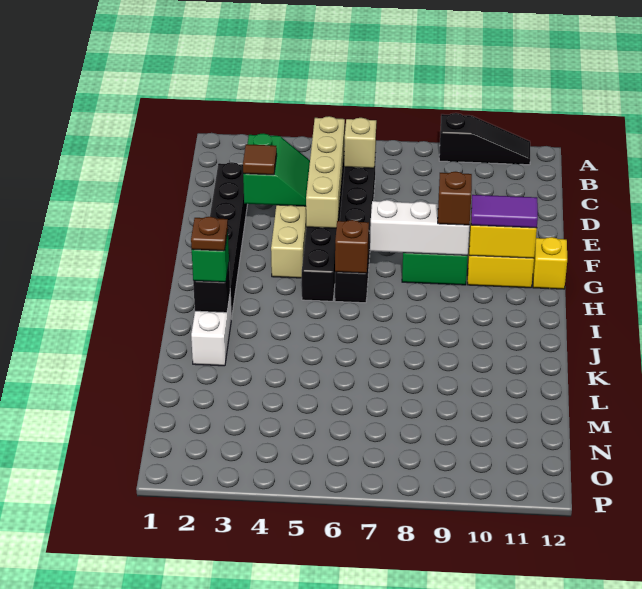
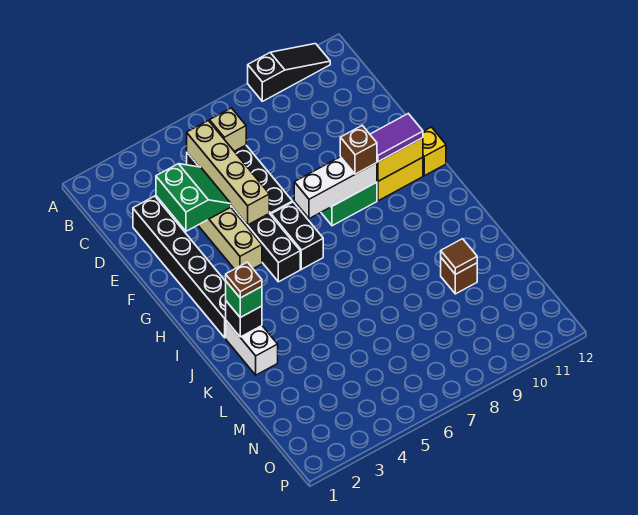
brown tile E3 level 3 -> brown tile L10 level 2
brown brick H6 level 2 -> brown brick L10 level 1

